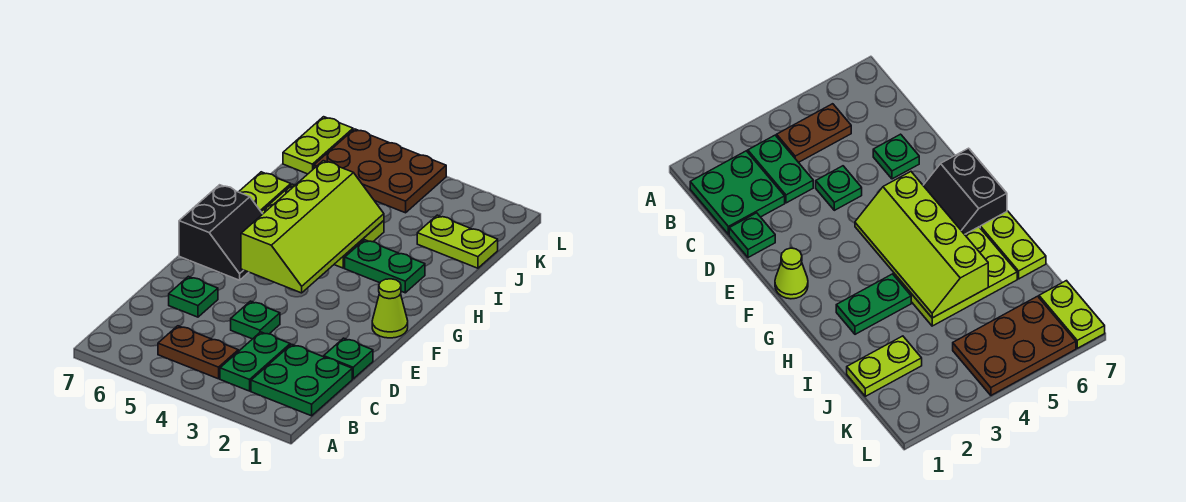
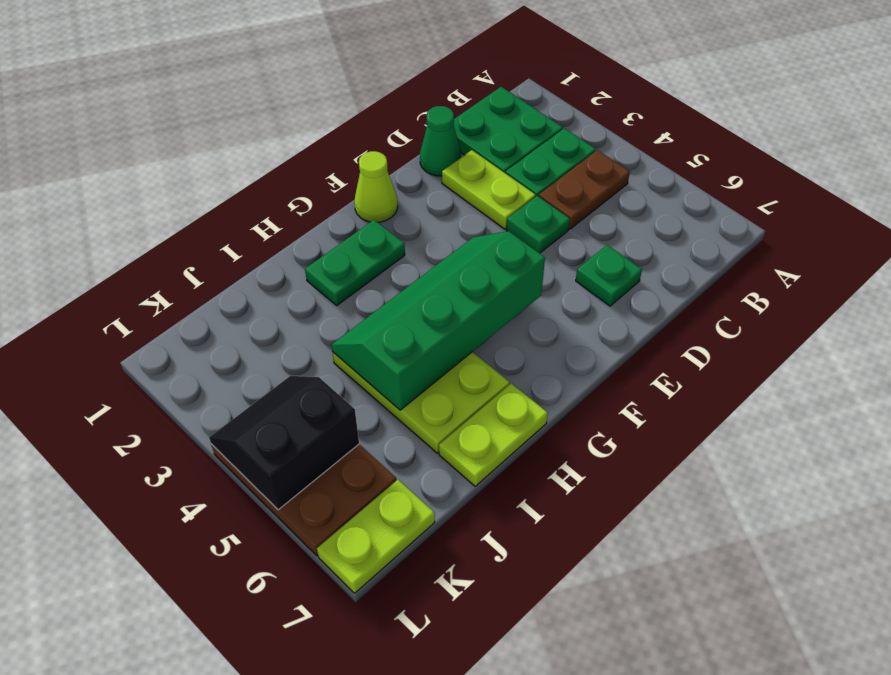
brown plate B4:B5 level 1 -> brown plate B4:C4 level 1
green plate D1 level 1 -> green cone D1 level 1
lime slope F4:I5 level 2 top 5 -> green slope F4:I5 level 2 top 5
black slope F6:G7 level 1 top 7 -> black slope K4:L5 level 2 top 5
green plate H2:H3 level 1 -> green plate G2:H2 level 1
lime plate J1:J2 level 1 -> lime plate D2:D3 level 1

